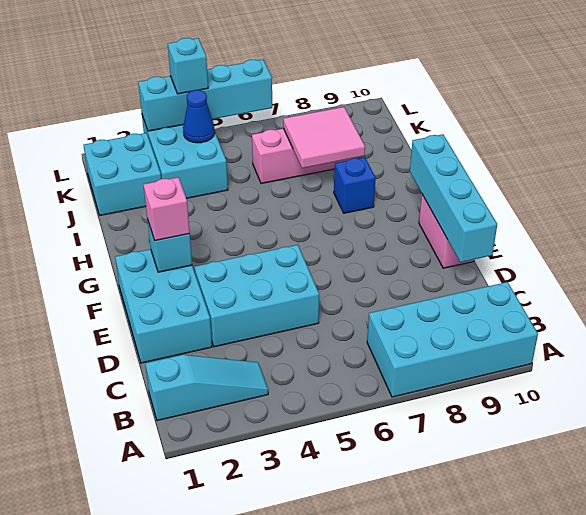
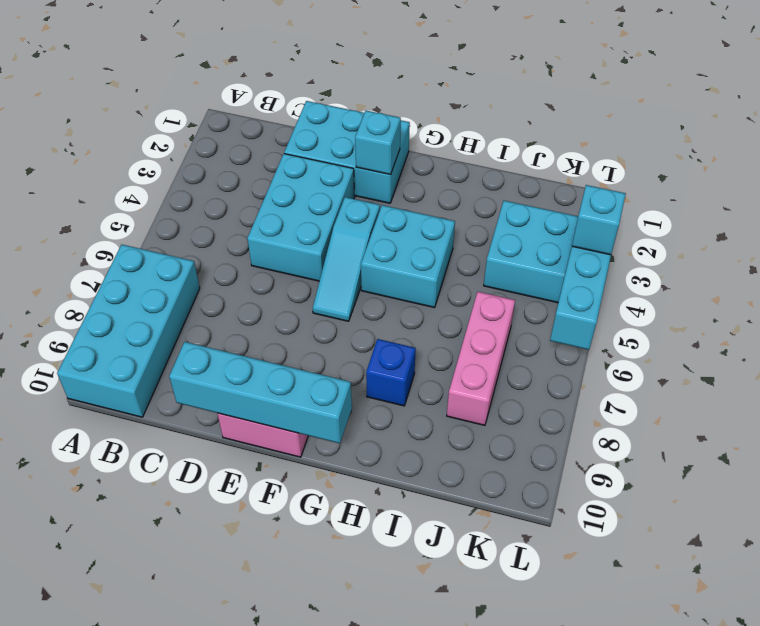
cyan slope B1:B3 level 1 top 1 -> cyan slope F4:F6 level 1 top 4
pink brick F2 level 3 -> none
pink tile I7:J8 level 2 -> none
cyan brick J1:K2 level 1 -> cyan brick G4:H5 level 1
blue cone K4 level 2 -> none

